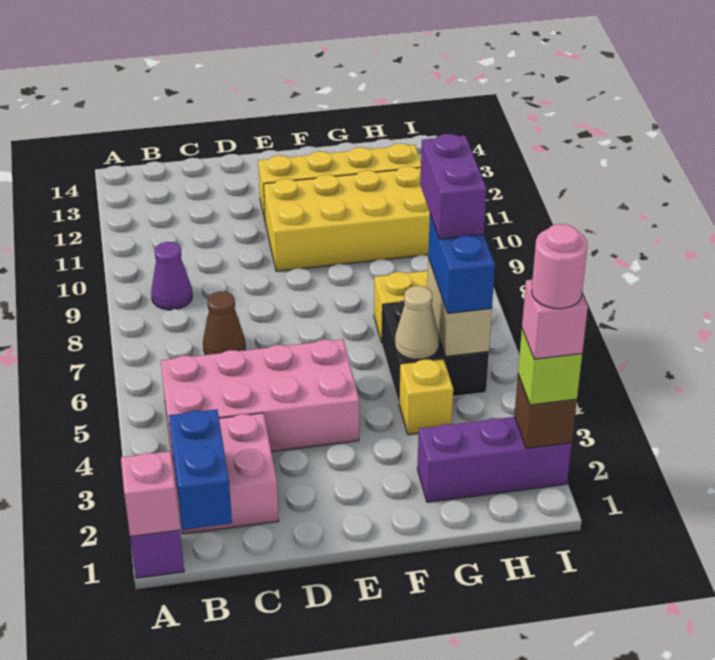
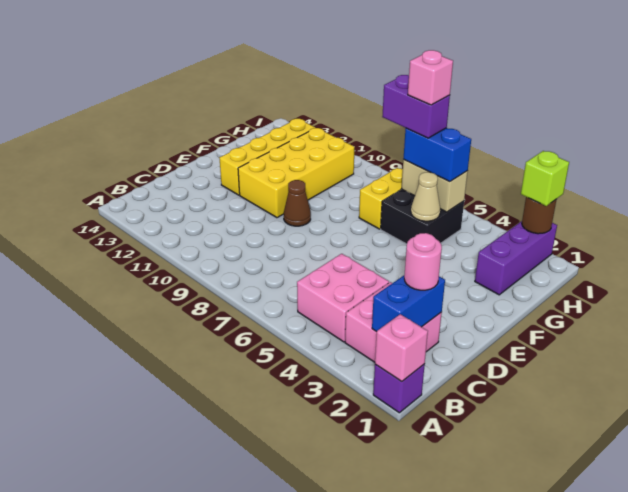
blue brick B1:B2 level 2 -> blue brick B2:C2 level 2
pink brick B4:E5 level 1 -> pink brick B4:C5 level 1
purple cone B9 level 1 -> none
brown cone C7 level 1 -> brown cone E9 level 1
yellow brick G4 level 1 -> none
brown brick I2 level 2 -> brown round brick I2 level 2
pink brick I2 level 4 -> pink brick H6 level 5
pink round brick I2 level 5 -> pink round brick C2 level 3

